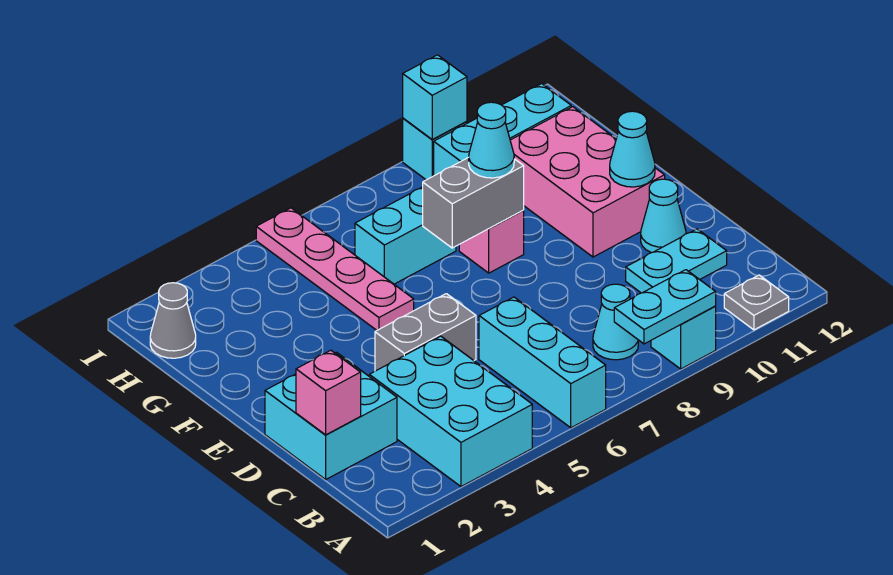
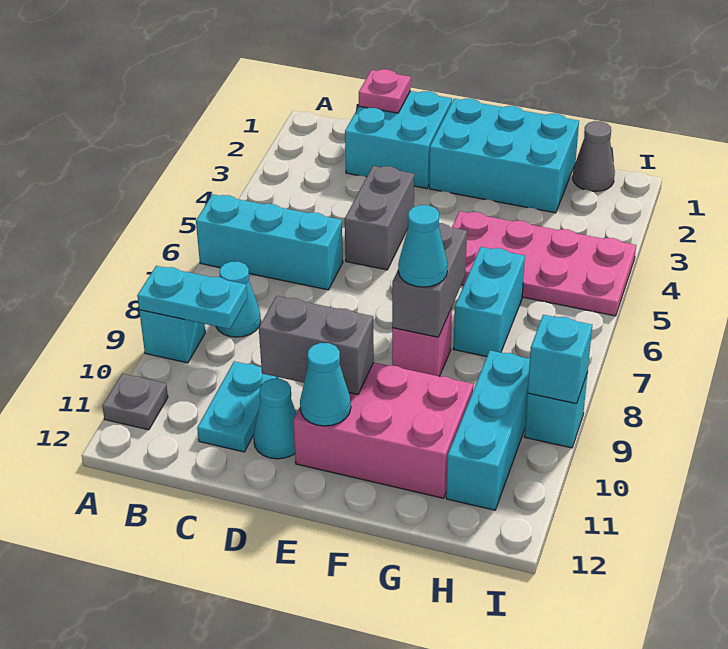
cyan brick A3:C4 level 1 -> cyan brick E1:G2 level 1
cyan plate A8:A9 level 2 -> cyan plate A9:B9 level 2
pink brick C1 level 2 -> pink plate C1 level 2
none -> grey brick D10:E10 level 2
pink plate F5:I5 level 1 -> pink plate F4:I5 level 1

